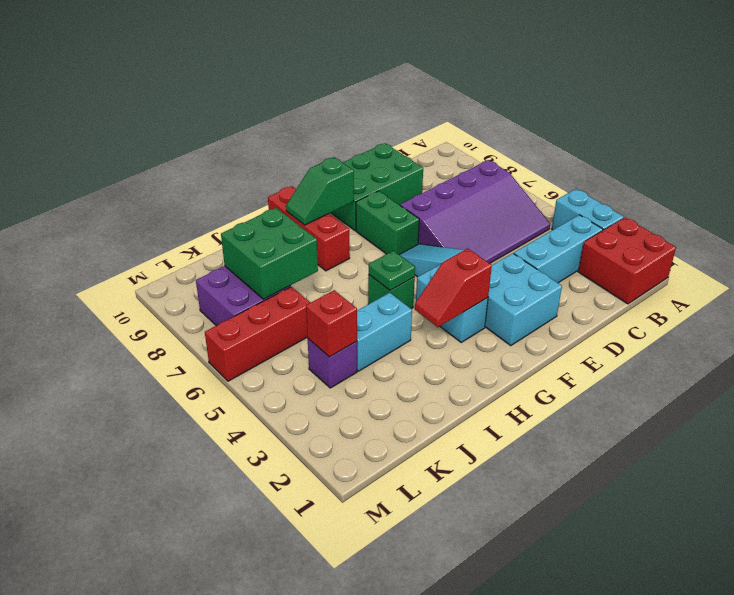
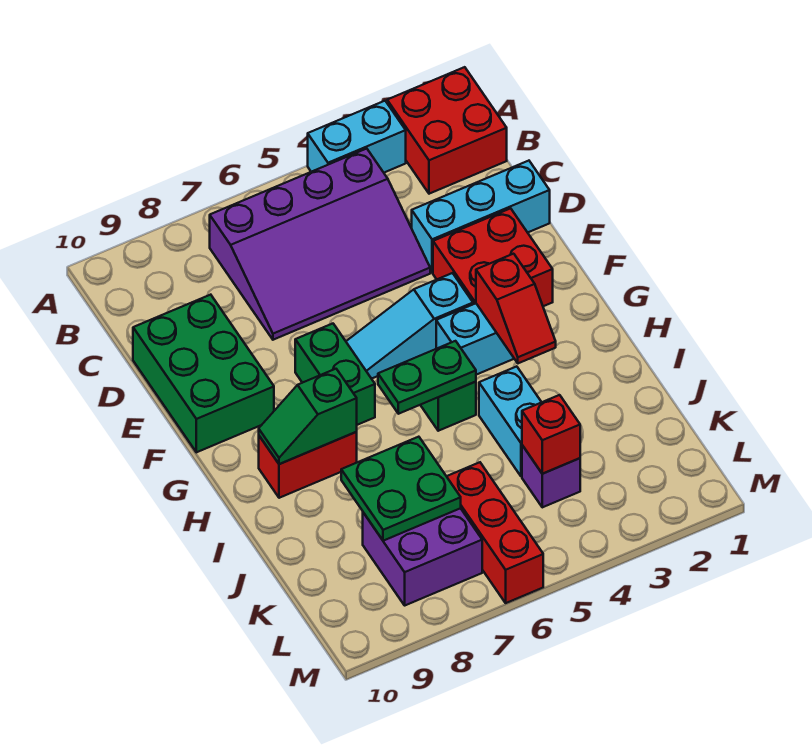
cyan brick B3:D3 level 1 -> cyan brick D1:D3 level 1
purple slope B5:E7 level 1 top 7 -> purple slope B4:D7 level 1 top B
cyan brick E2:F3 level 1 -> red brick E2:F3 level 1
green brick F7:F8 level 1 -> green brick F7:G7 level 1
green slope G9:H9 level 2 top G -> green slope H8:H9 level 2 top 8
green plate H5 level 2 -> green plate H5:H6 level 2
red brick H8:H10 level 1 -> red brick H8:H9 level 1
green brick J7:K8 level 2 -> green plate J7:K8 level 2

